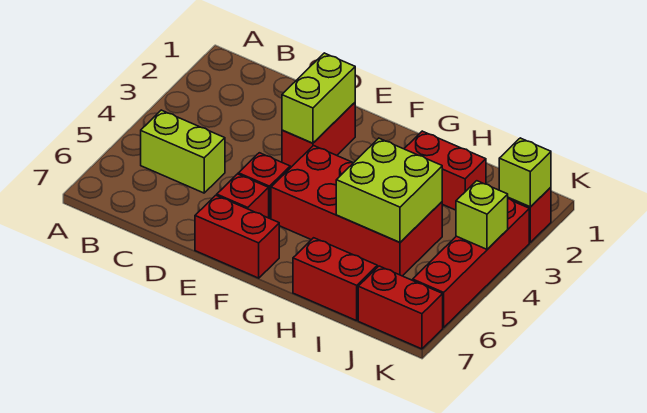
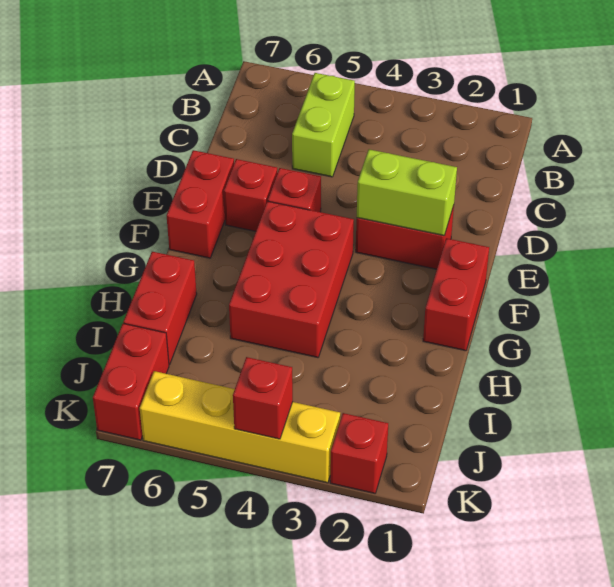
red brick F4:I5 level 1 -> red brick F4:H5 level 1
red brick H2:I2 level 1 -> red brick F1:G1 level 1
lime brick H4:I5 level 2 -> none
lime brick K2 level 2 -> none
red brick K3:K6 level 1 -> yellow brick K3:K6 level 1
lime brick K4 level 2 -> red brick K4 level 2

